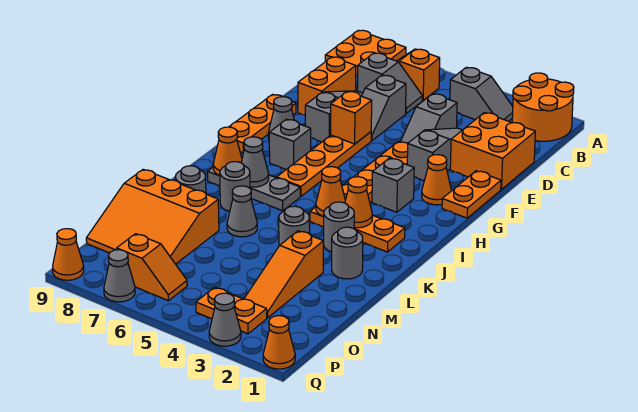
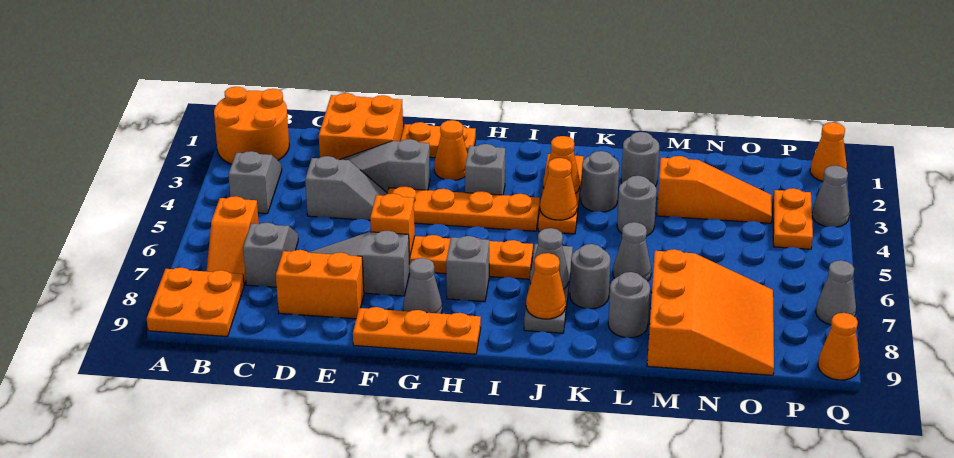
grey slope D6:E6 level 1 top D -> none
orange slope P6:P7 level 1 top 7 -> none

